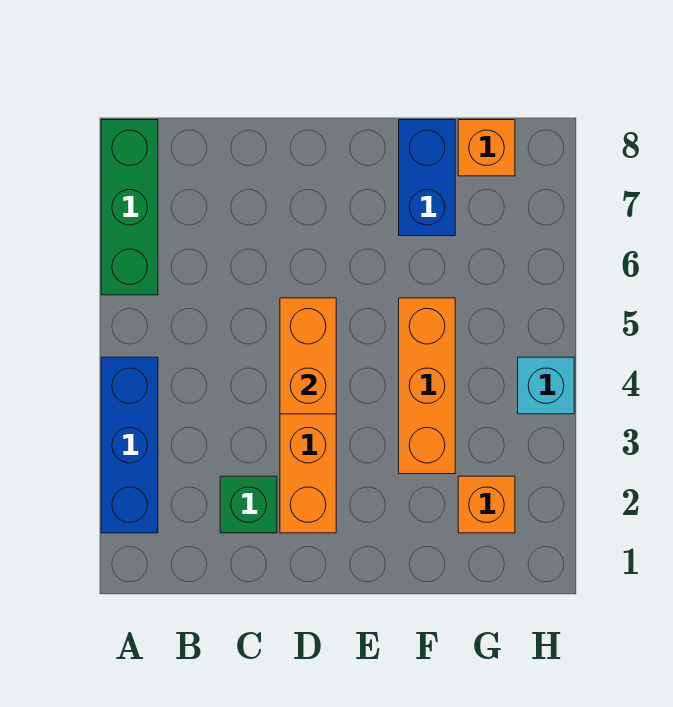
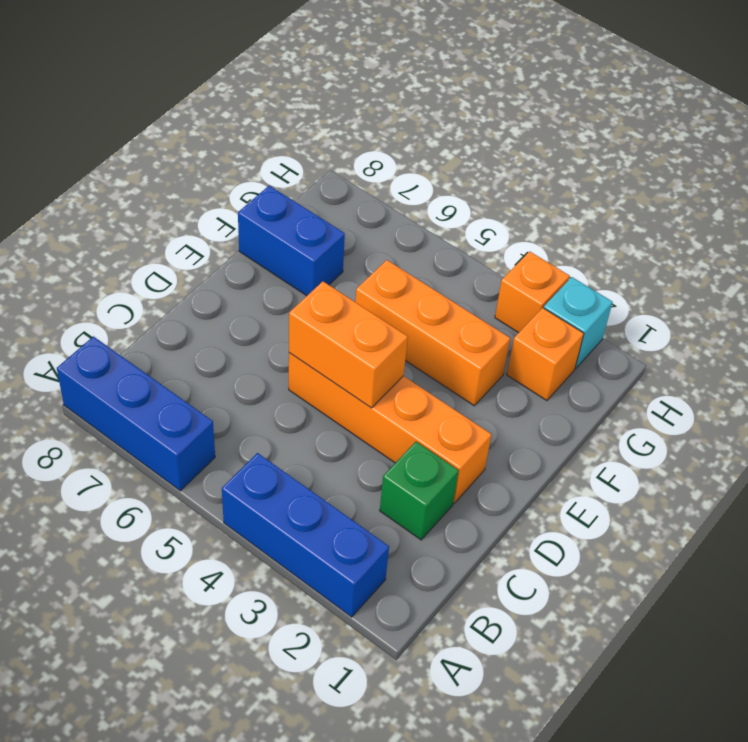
green brick A6:A8 level 1 -> blue brick A6:A8 level 1
orange brick G8 level 1 -> orange brick H3 level 1
cyan brick H4 level 1 -> cyan brick H2 level 1

